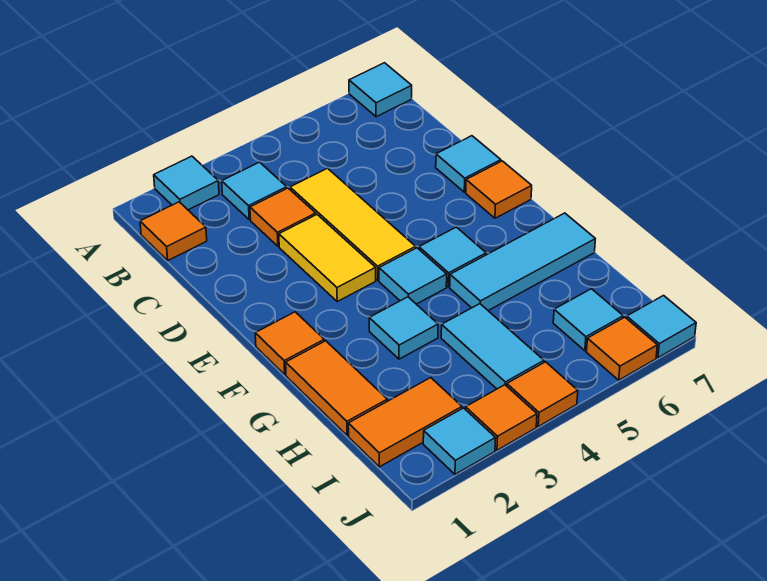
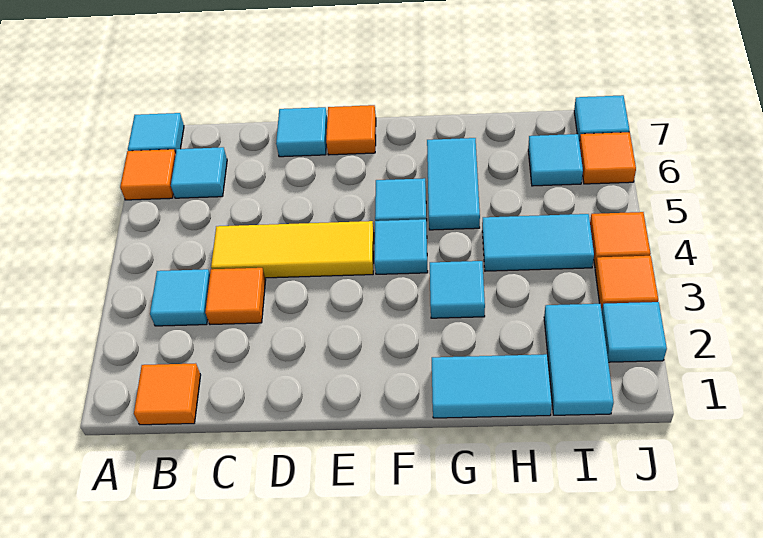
cyan tile A2 level 1 -> cyan tile B6 level 1
yellow tile D3:E3 level 1 -> none
orange tile F1 level 1 -> orange tile A6 level 1
orange tile G1:H1 level 1 -> cyan tile G1:H1 level 1
cyan tile G5:G7 level 1 -> cyan tile G5:G6 level 1
orange tile I1:I2 level 1 -> cyan tile I1:I2 level 1

